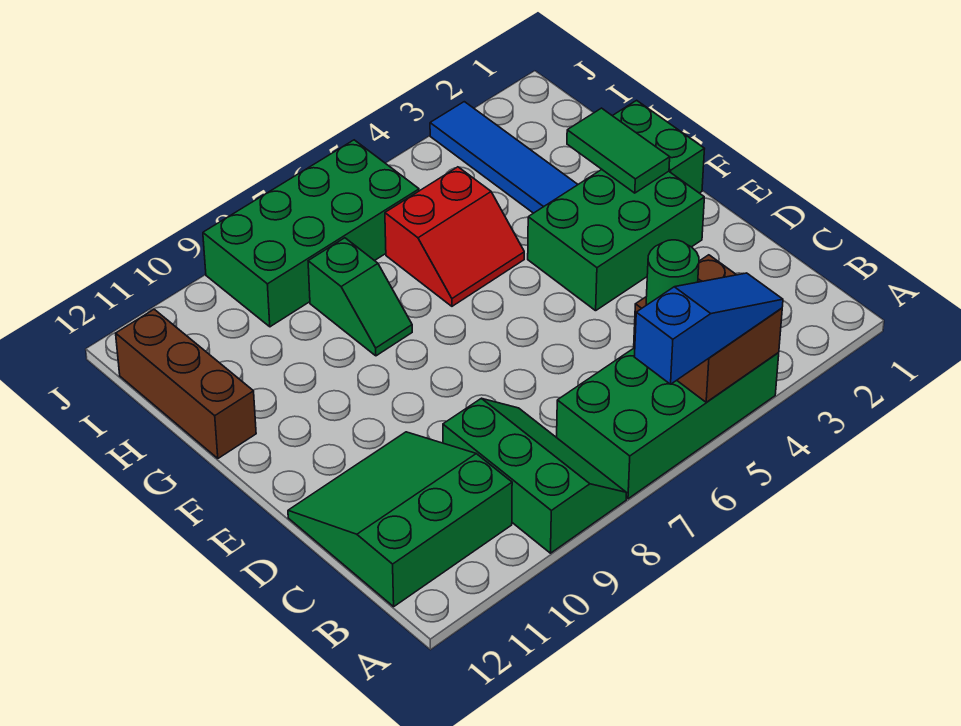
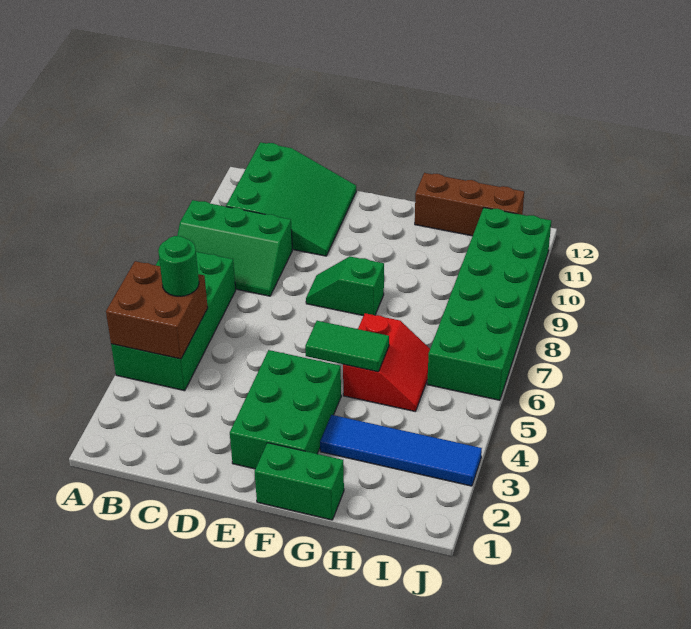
blue slope A4:A6 level 3 top 6 -> none
green tile F2:G2 level 2 -> green tile F5:G5 level 2
red slope G5:H6 level 1 top H -> red slope G5:H6 level 1 top G
green slope G8:H8 level 1 top H -> green slope E8:F8 level 1 top F
green brick I6:J9 level 1 -> green brick I6:J11 level 1

